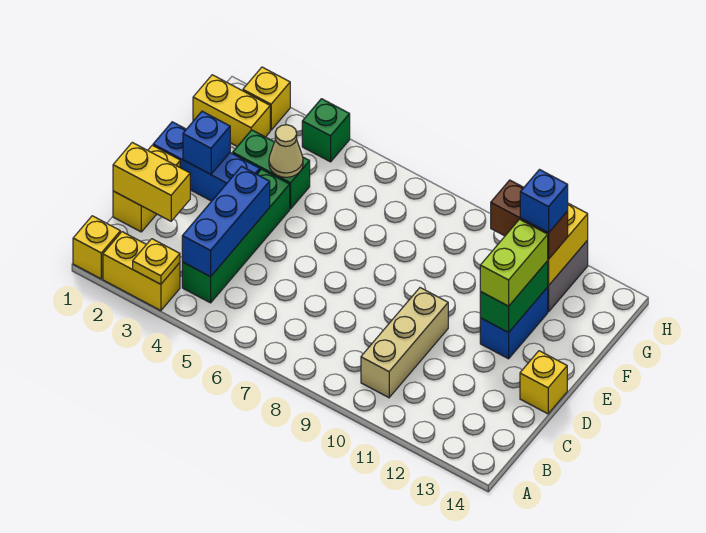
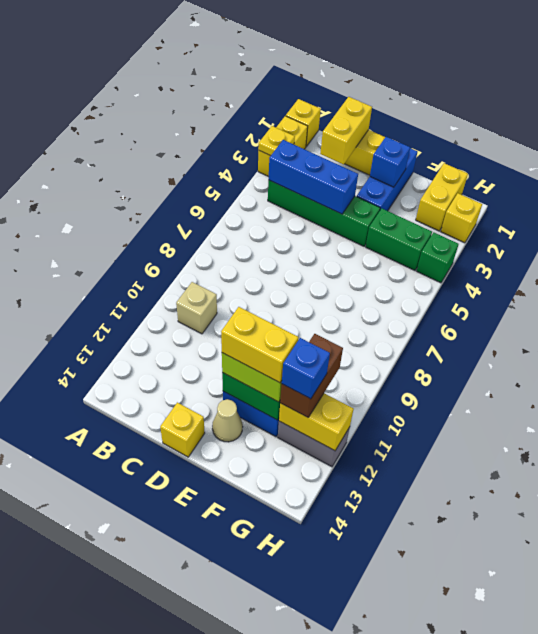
tan brick B10:D10 level 1 -> tan brick B10 level 1
none -> yellow brick E12:F12 level 4
green brick F3:F4 level 1 -> green brick F4:G4 level 1
tan cone F4 level 2 -> tan cone E13 level 1

